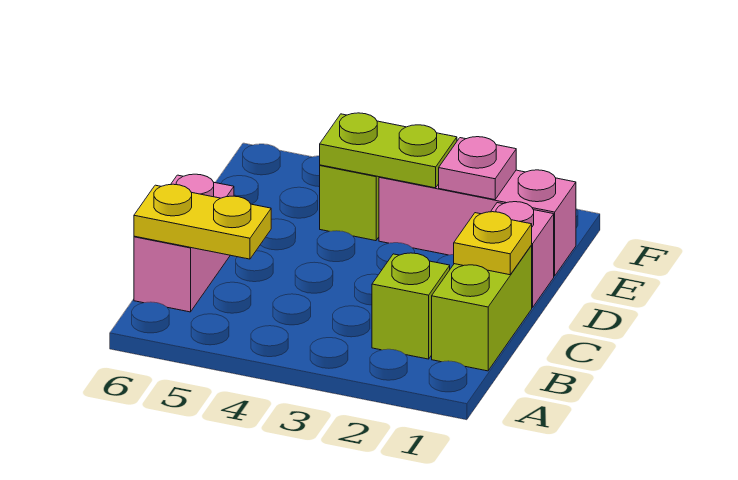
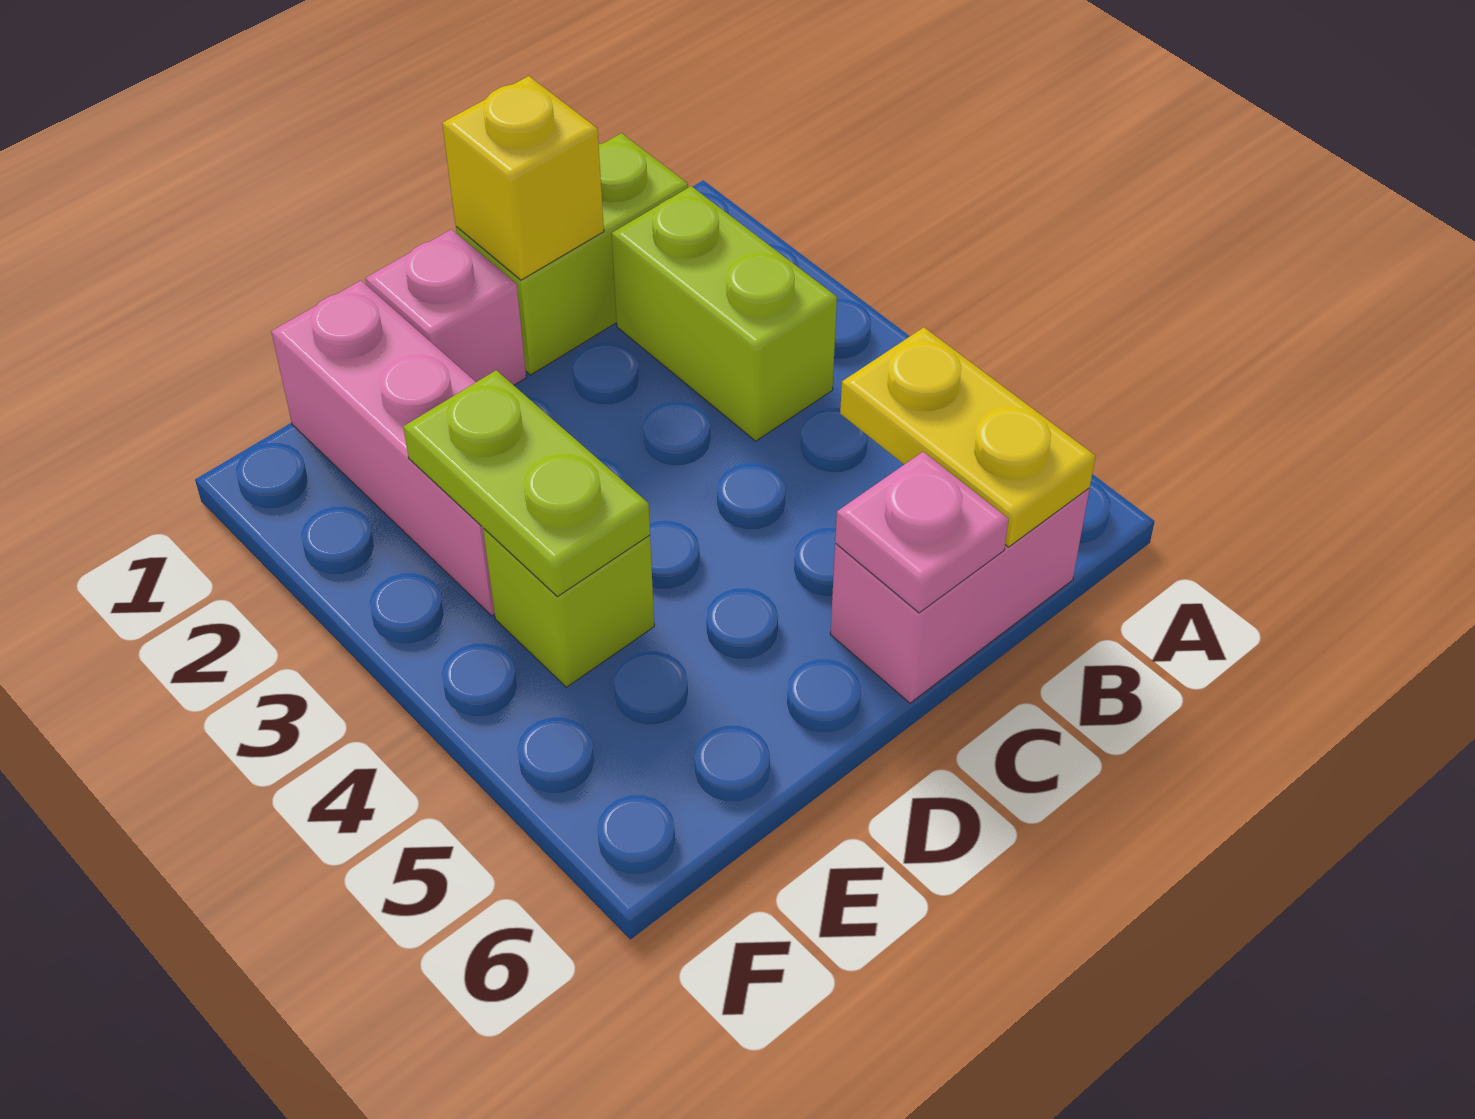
lime brick B2 level 1 -> lime brick B2:B3 level 1
yellow plate C1 level 2 -> yellow brick C1 level 2
pink plate E2 level 2 -> pink plate C6 level 2

